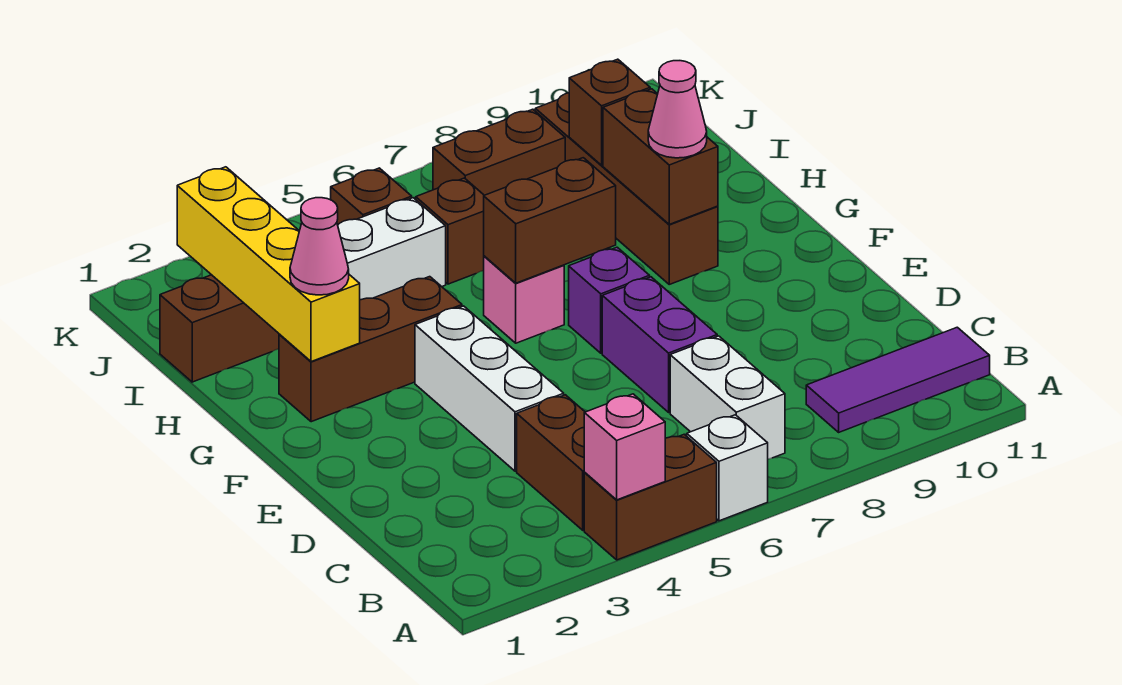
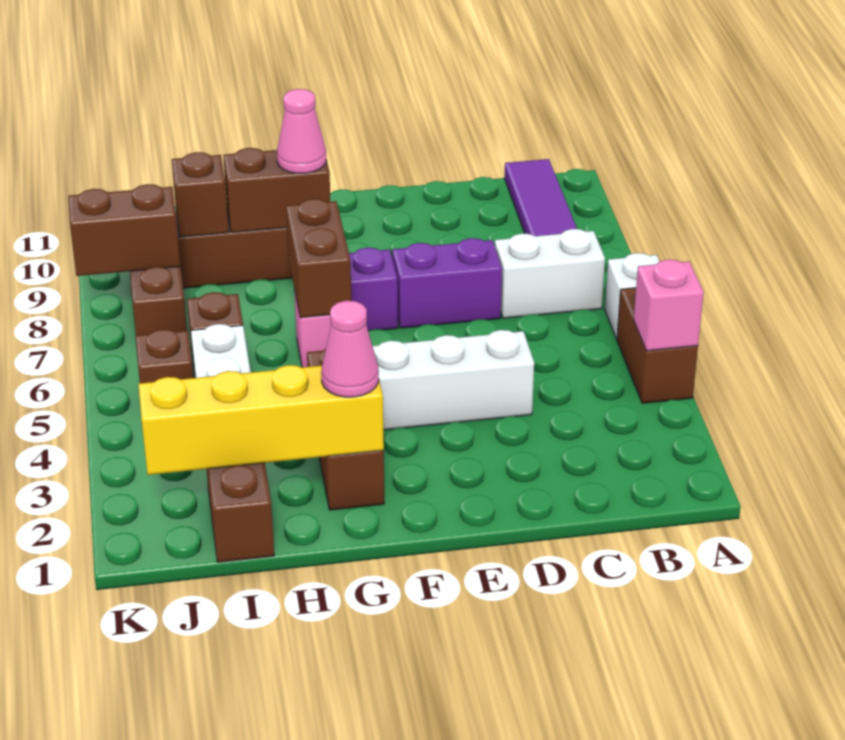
brown brick B4:C4 level 1 -> brown brick J8:K8 level 2

